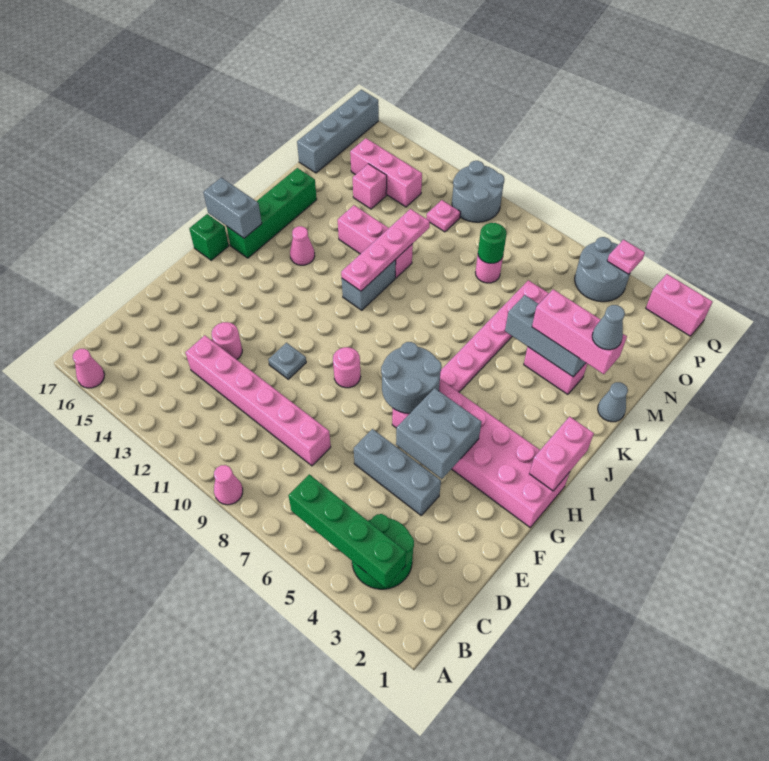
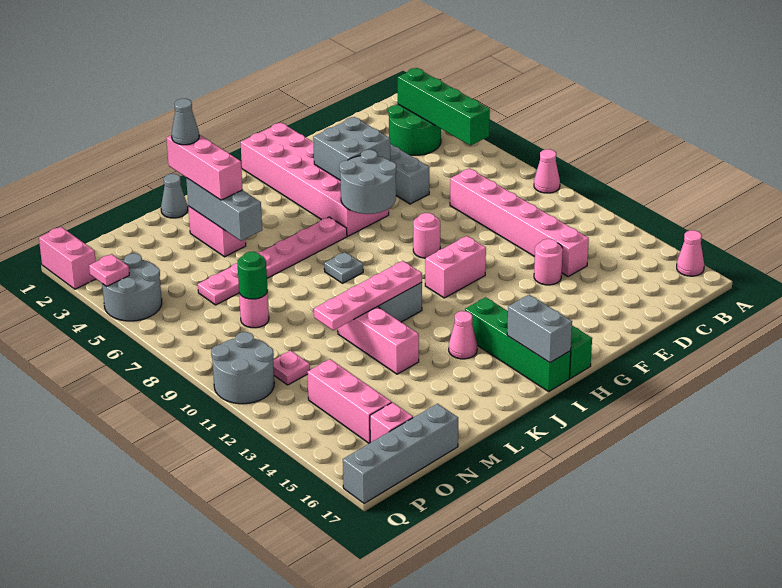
grey plate F11 level 1 -> grey plate J8 level 1
pink brick H1:I1 level 2 -> pink brick G11:H11 level 1
green brick I16:L16 level 1 -> green brick I14:I17 level 1
pink brick N14 level 1 -> pink brick O16 level 1

